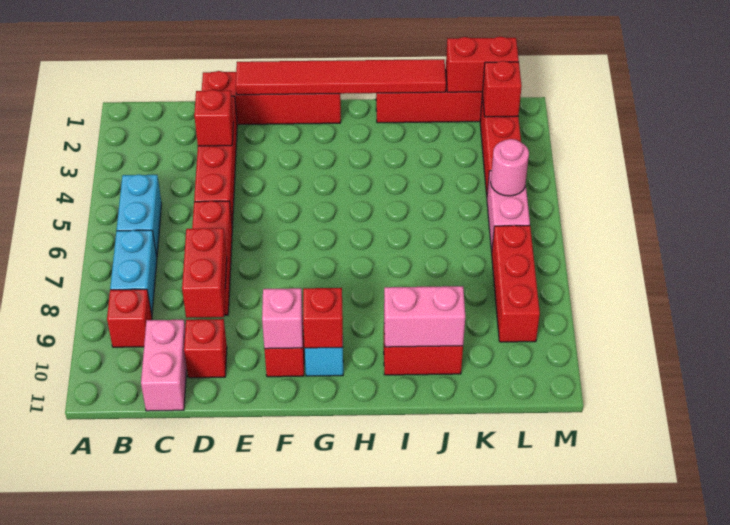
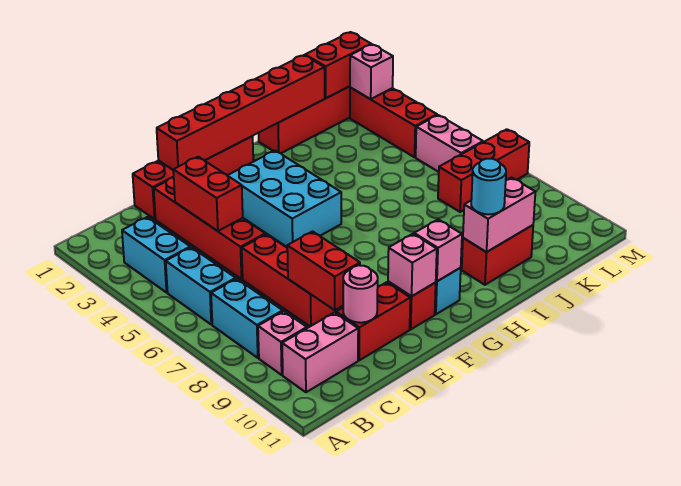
none -> cyan brick B3:B4 level 1
red brick B9 level 1 -> pink brick B9 level 1
pink brick C10:C11 level 1 -> pink brick B10:C10 level 1
red brick D3 level 2 -> red brick D3:D4 level 2
red brick D10 level 1 -> red brick D10:E10 level 1
red tile E1:J1 level 2 -> red brick E1:J1 level 2
none -> cyan brick F3:G5 level 1
red brick G10 level 2 -> pink brick G10 level 2
none -> cyan round brick I10 level 3
red brick L2 level 2 -> pink brick L2 level 2
pink round brick L5 level 2 -> pink round brick D10 level 2
red brick L7:L9 level 1 -> red brick K7:M7 level 1

